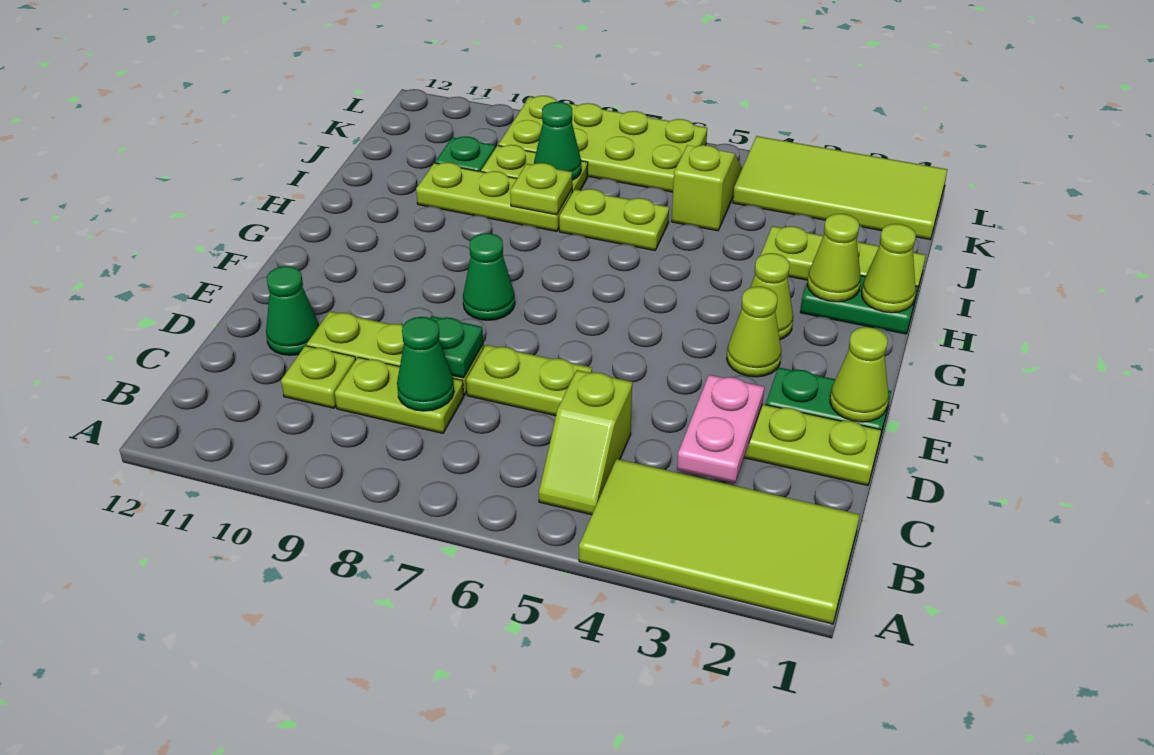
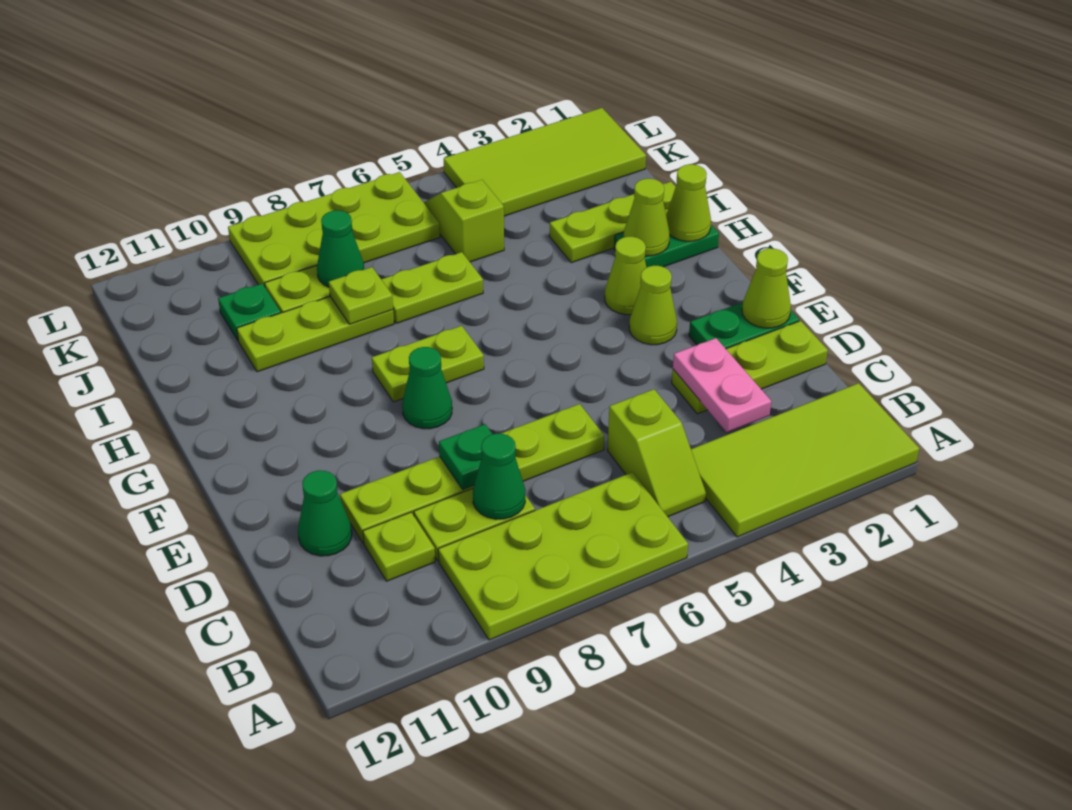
none -> lime plate A6:B9 level 1
none -> lime plate G7:G8 level 1

